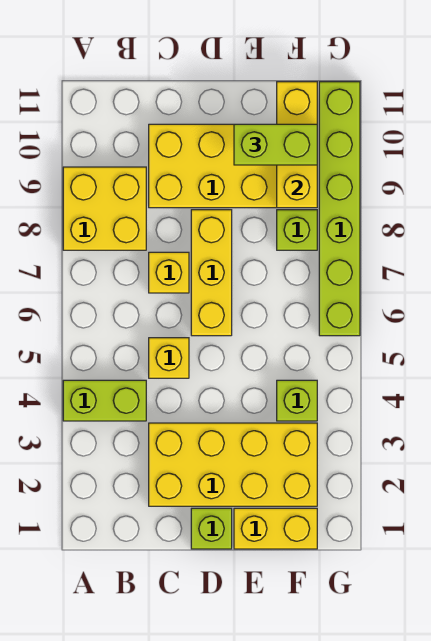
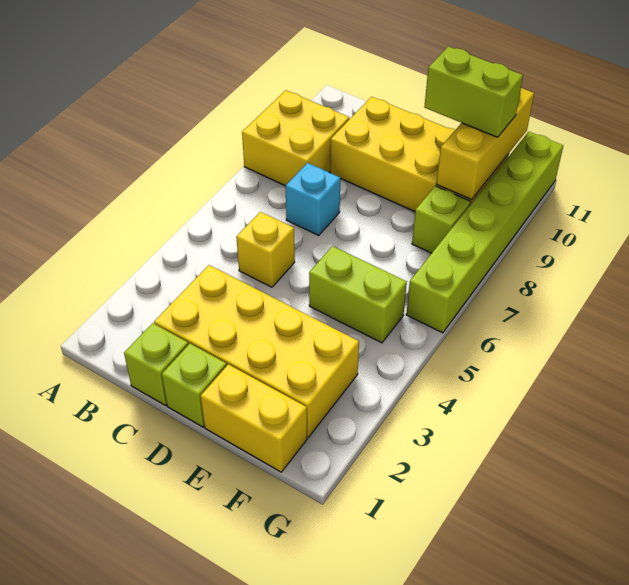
lime brick A4:B4 level 1 -> lime brick E5:F5 level 1
yellow brick C7 level 1 -> cyan brick C7 level 1
yellow brick D6:D8 level 1 -> none
lime brick F4 level 1 -> lime brick C1 level 1

